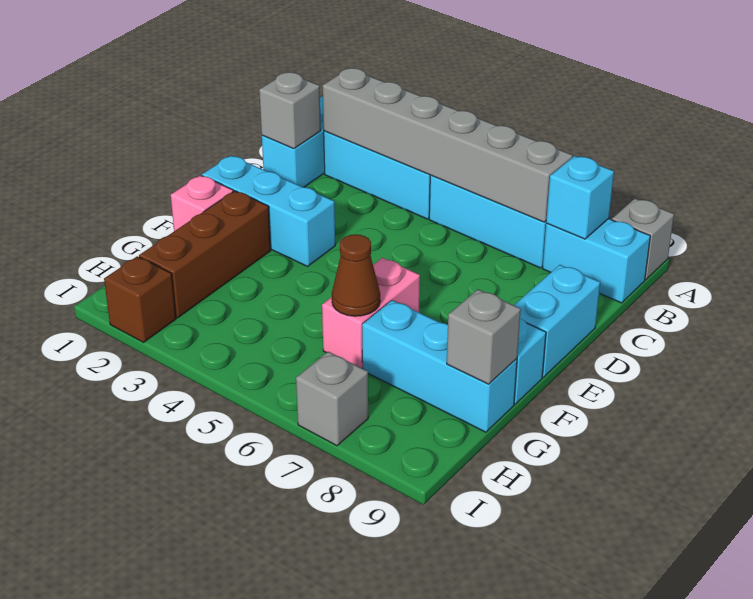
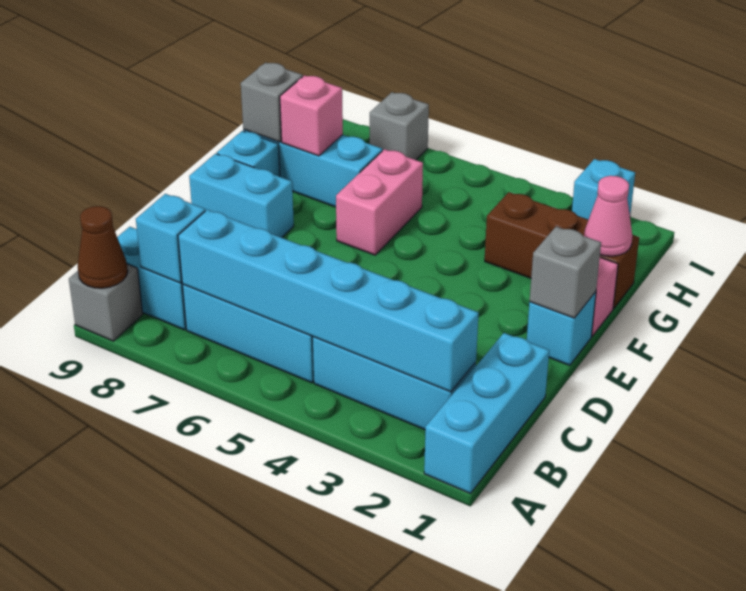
grey brick B2:B7 level 2 -> cyan brick B2:B7 level 2
grey brick C1 level 2 -> grey brick E1 level 2
cyan brick D9:E9 level 1 -> cyan brick E8:E9 level 1
cyan brick E1:E3 level 1 -> cyan brick E1 level 1
brown brick F2:H2 level 1 -> brown brick G1:G3 level 1
none -> pink cone G1 level 2
brown cone G6 level 2 -> brown cone A9 level 2
none -> pink brick G8 level 2
brown brick I2 level 1 -> cyan brick I2 level 1

